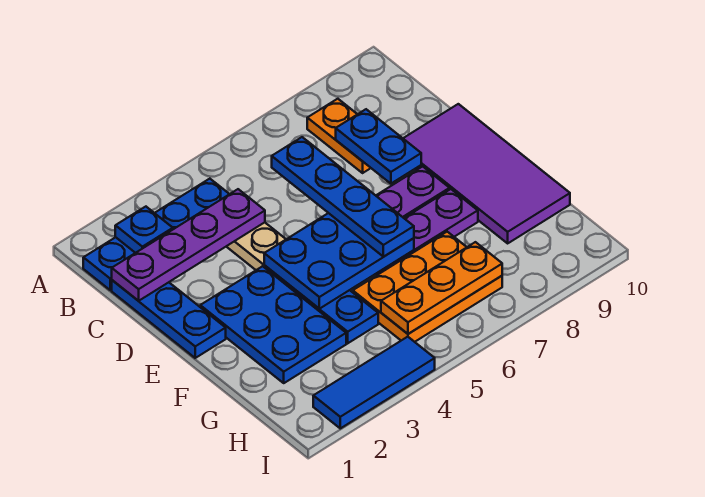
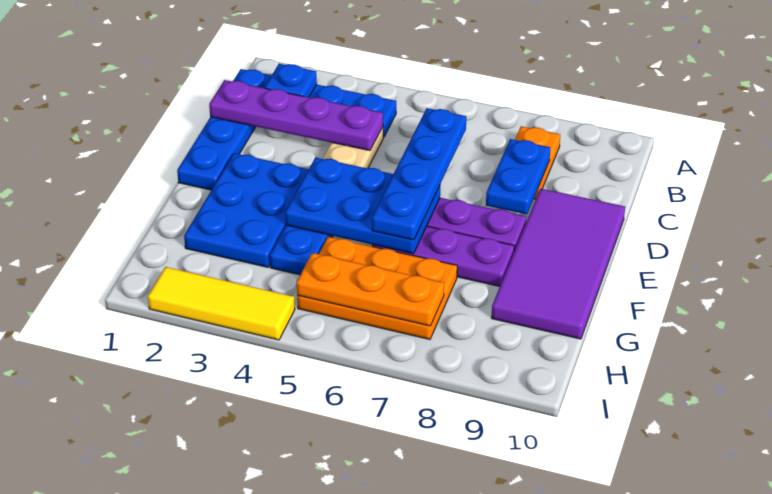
blue tile I2:I4 level 1 -> yellow tile I2:I4 level 1

